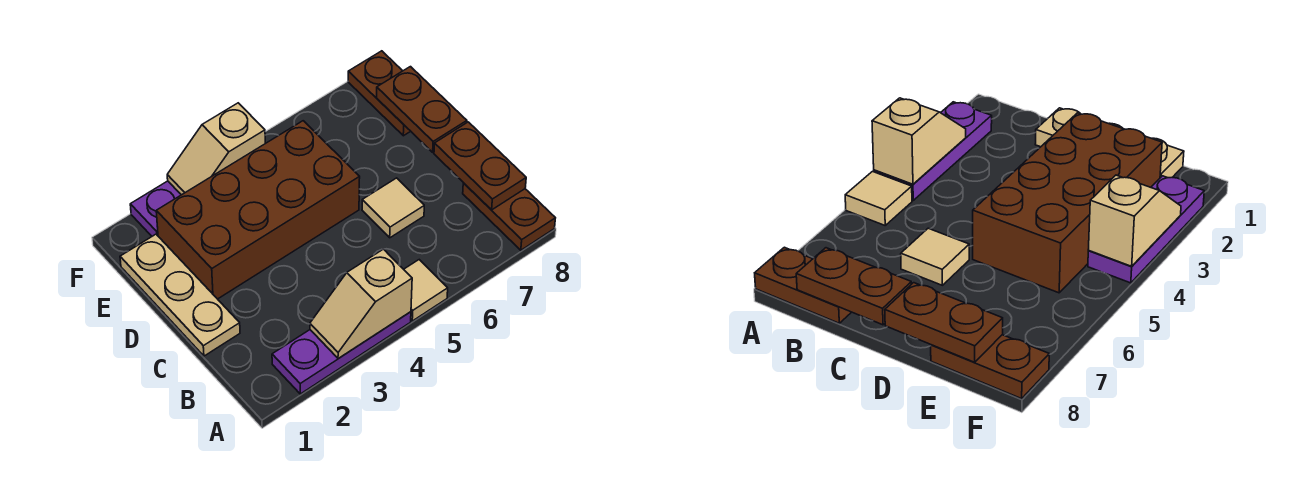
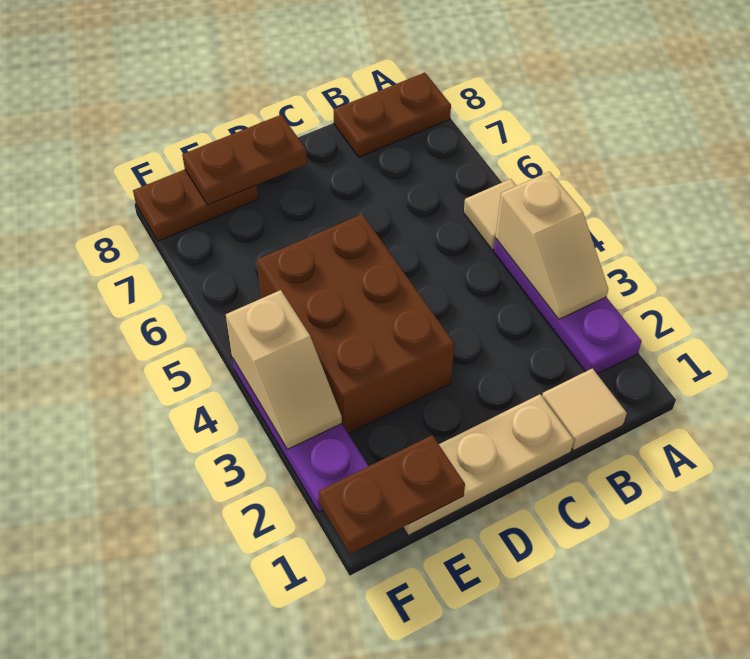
brown plate B8:C8 level 2 -> brown plate E1:F1 level 2
tan tile C6 level 1 -> tan tile B1 level 1
brown brick D2:E5 level 1 -> brown brick D3:E5 level 1

